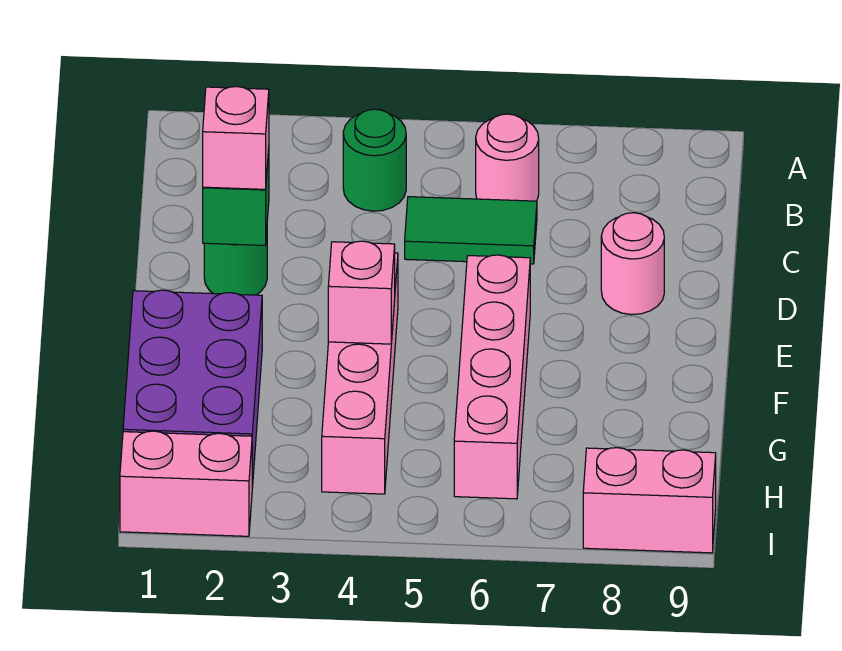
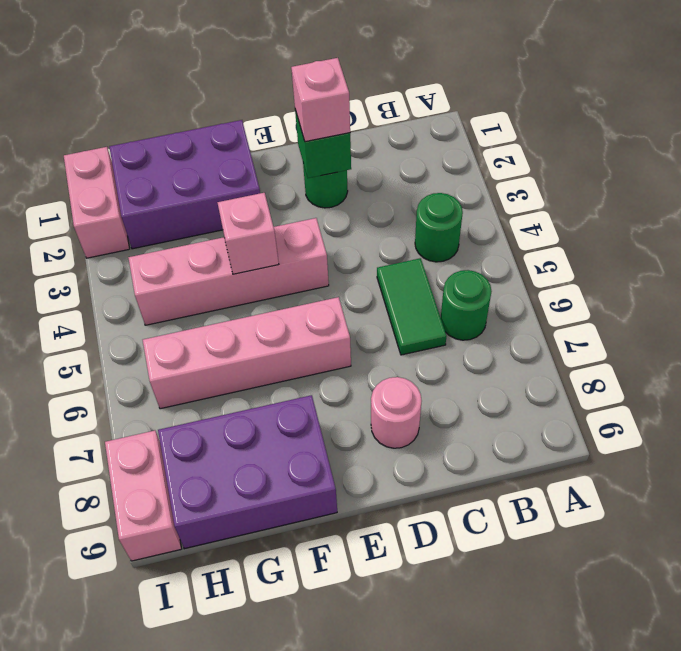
pink round brick B6 level 1 -> green round brick B6 level 1
none -> purple brick F8:H9 level 1

